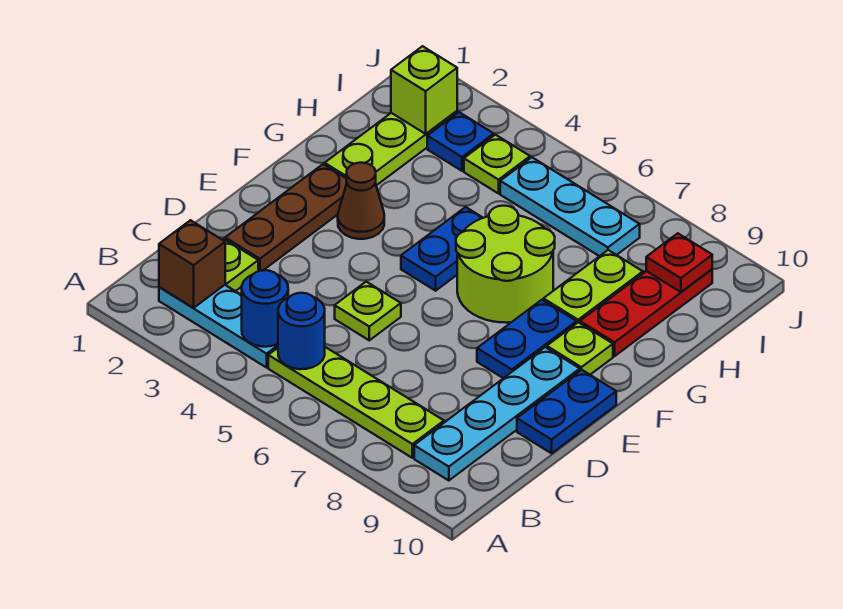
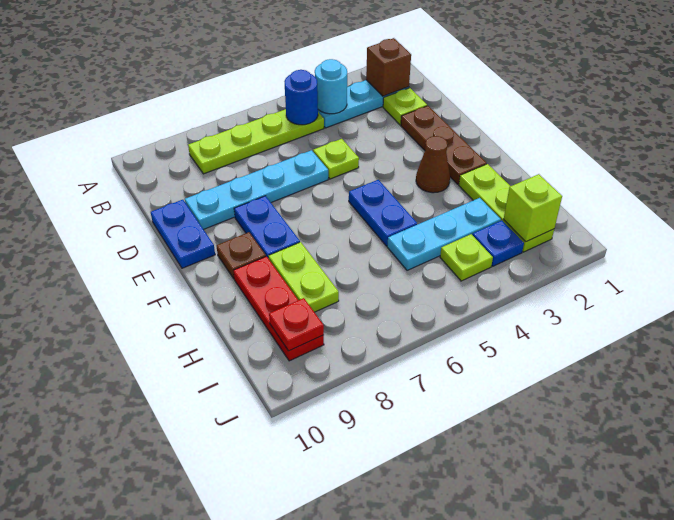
blue round brick B4 level 2 -> cyan round brick B4 level 2
cyan plate B9:E9 level 1 -> cyan plate D6:D9 level 1
lime round brick F6:G7 level 1 -> none
lime plate F9 level 1 -> brown plate F9 level 1
cyan plate I5:I7 level 1 -> cyan plate H3:H5 level 1

